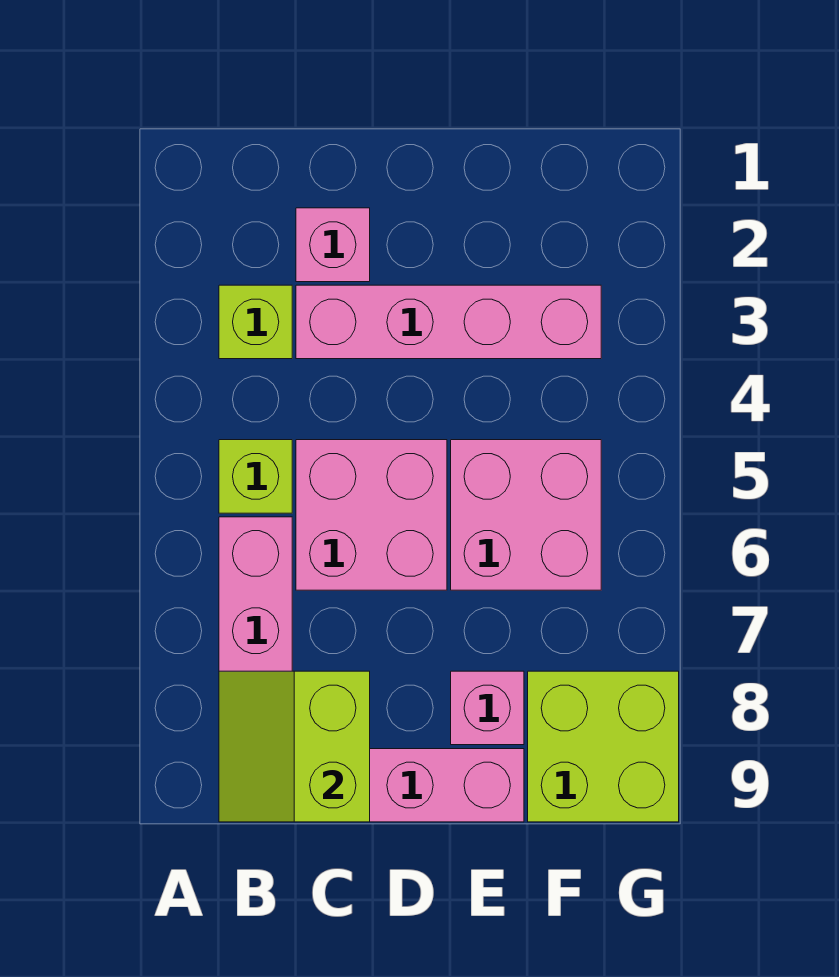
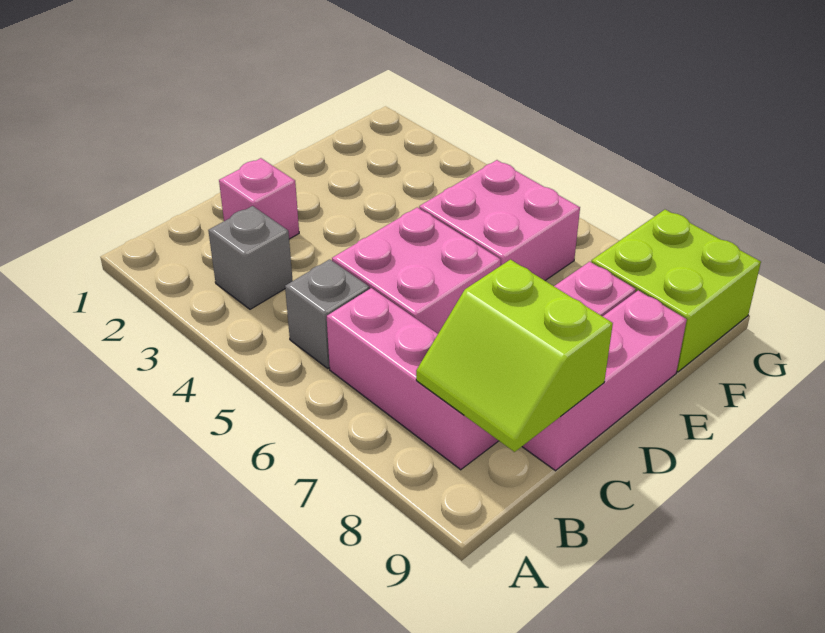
lime brick B3 level 1 -> grey brick B3 level 1
lime brick B5 level 1 -> grey brick B5 level 1
pink brick C3:F3 level 1 -> none

